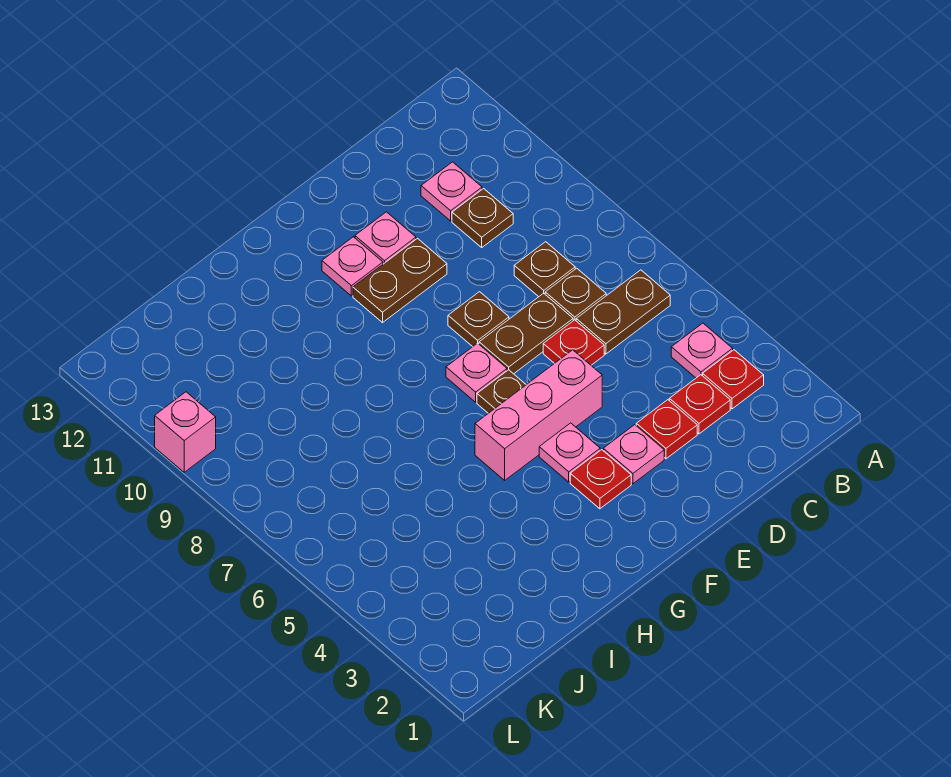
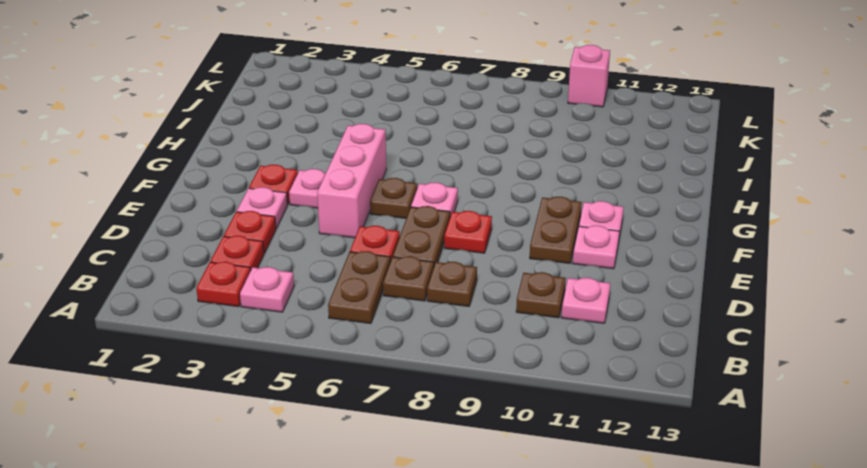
brown plate E8 level 1 -> red plate E8 level 1

